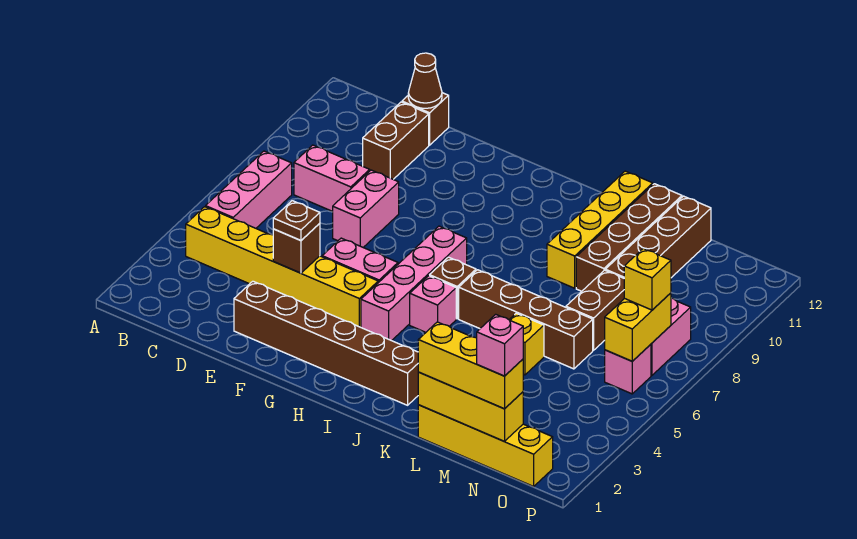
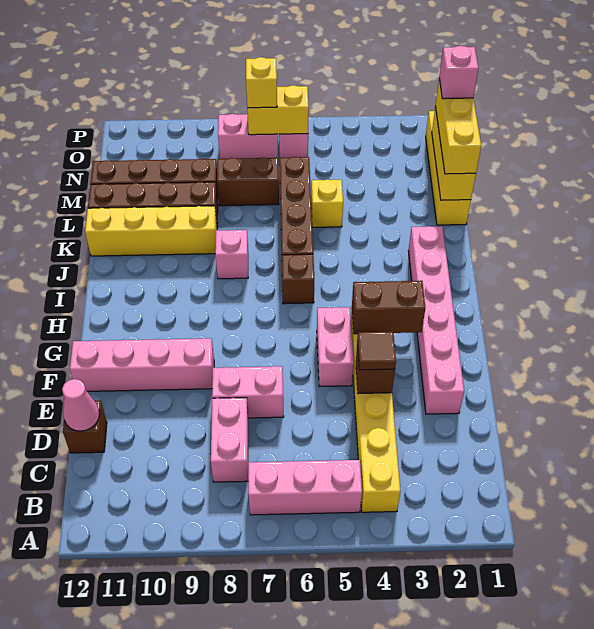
brown brick D10:D11 level 1 -> brown brick G3:G4 level 2
brown cone D12 level 2 -> pink cone D12 level 2
brown brick E2:J2 level 1 -> pink brick E2:J2 level 1
brown plate E4 level 3 -> brown tile E4 level 3
pink brick H4:H7 level 1 -> pink brick F9:F12 level 1
pink brick I5 level 1 -> pink brick J8 level 1

